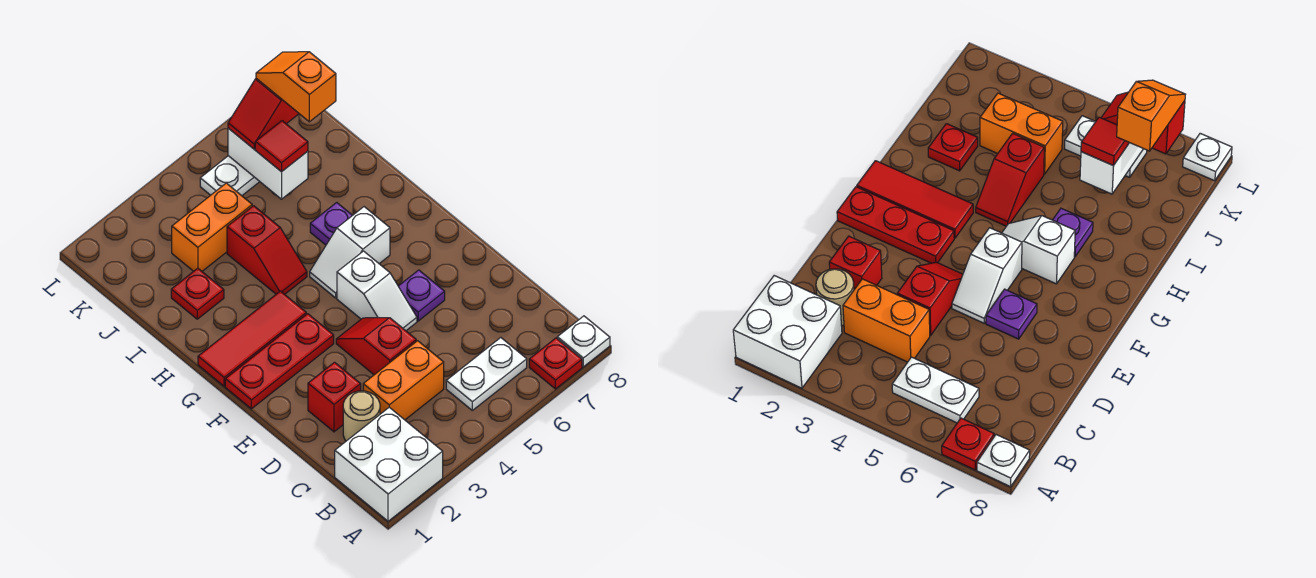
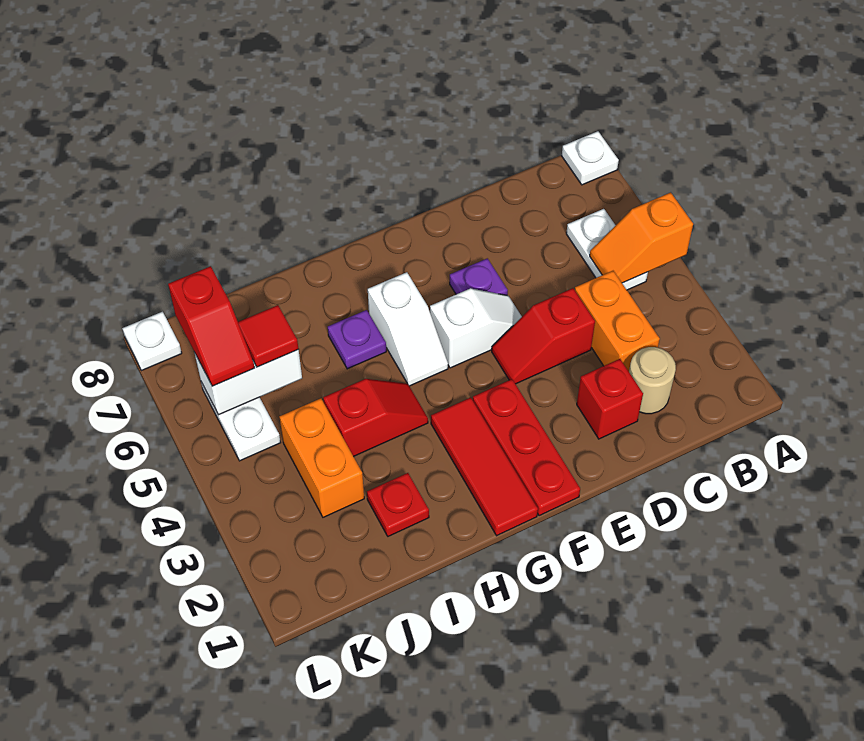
white brick A1:B2 level 1 -> none
red plate A7 level 1 -> none
orange slope J7:K7 level 4 top J -> orange slope A5:B5 level 2 top A

